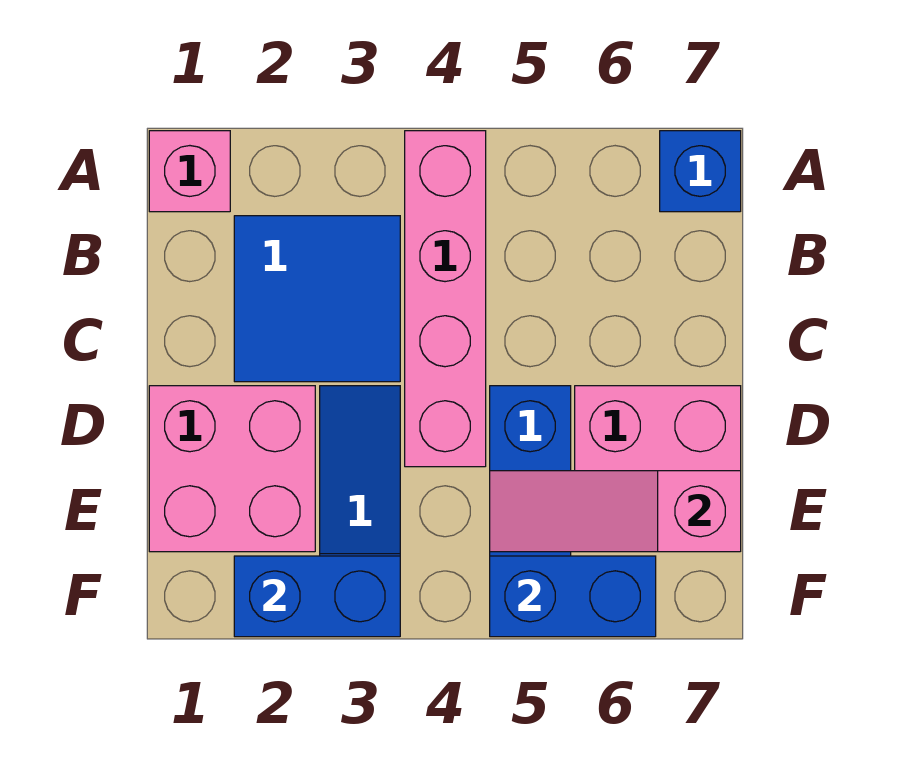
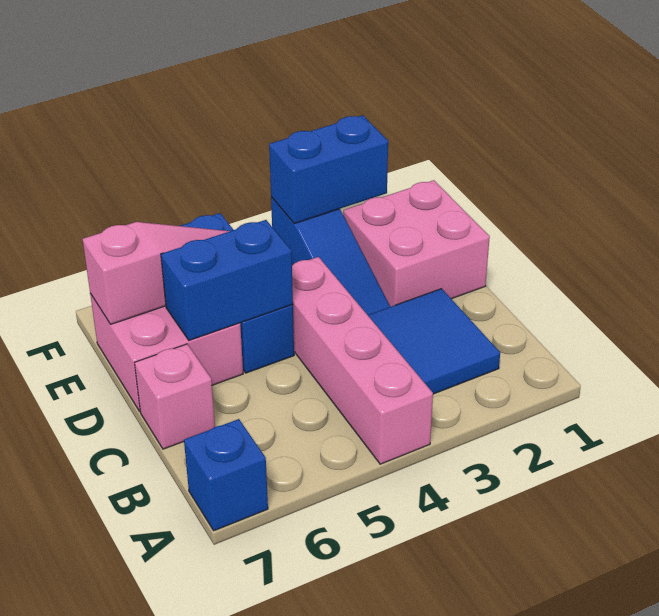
pink brick A1 level 1 -> pink brick C7 level 1
blue brick F5:F6 level 2 -> blue brick D5:D6 level 2

